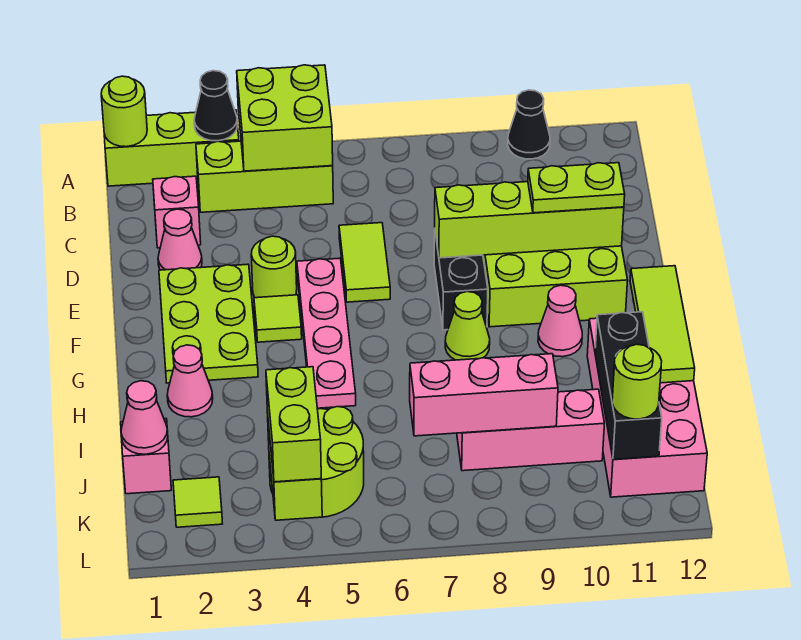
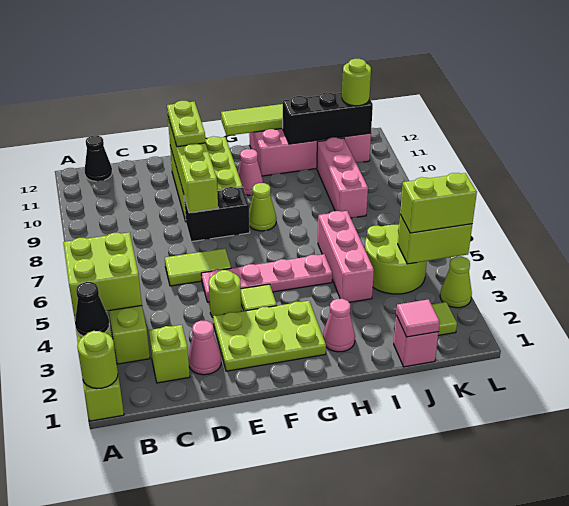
black cone A10 level 1 -> black cone B12 level 1
pink brick C2 level 1 -> lime brick C2 level 1
pink cone J1 level 2 -> pink tile J1 level 2
pink brick J7:J9 level 2 -> pink brick I4:I6 level 1
none -> lime cone L3 level 1

